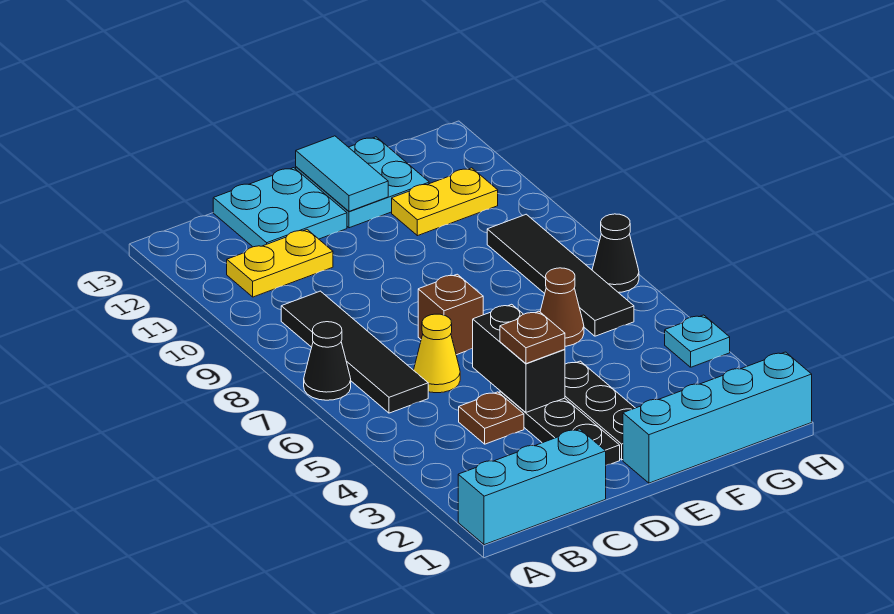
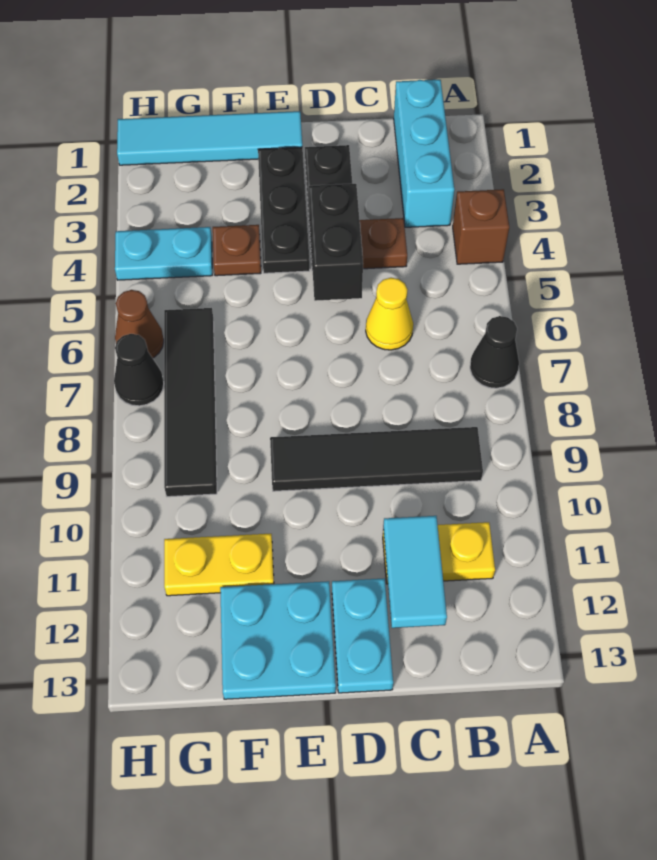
cyan brick A1:C1 level 1 -> cyan brick B1:B3 level 1
black tile B6:B9 level 1 -> black tile B9:E9 level 1
cyan plate C12:D13 level 1 -> cyan plate D12:D13 level 1
brown plate D4 level 3 -> brown plate F4 level 1
brown brick D7 level 1 -> brown brick A4 level 1
cyan brick E1:H1 level 1 -> cyan tile E1:H1 level 1
cyan tile E12:E13 level 2 -> cyan tile C11:C12 level 2
brown cone F6 level 1 -> brown cone H6 level 1
cyan plate H4 level 1 -> cyan plate G4:H4 level 1

